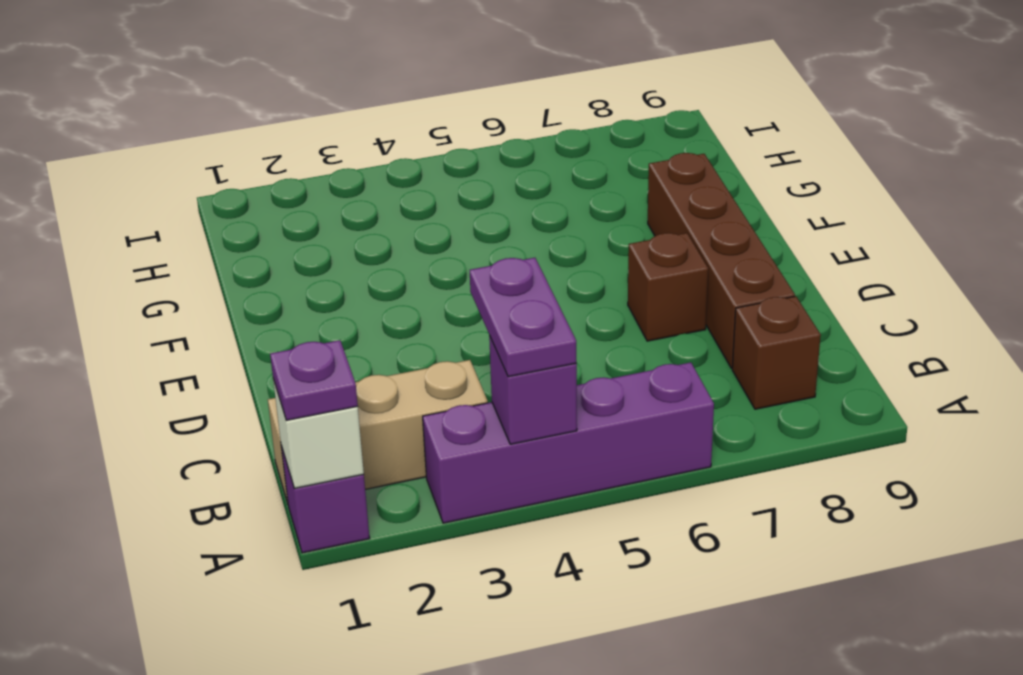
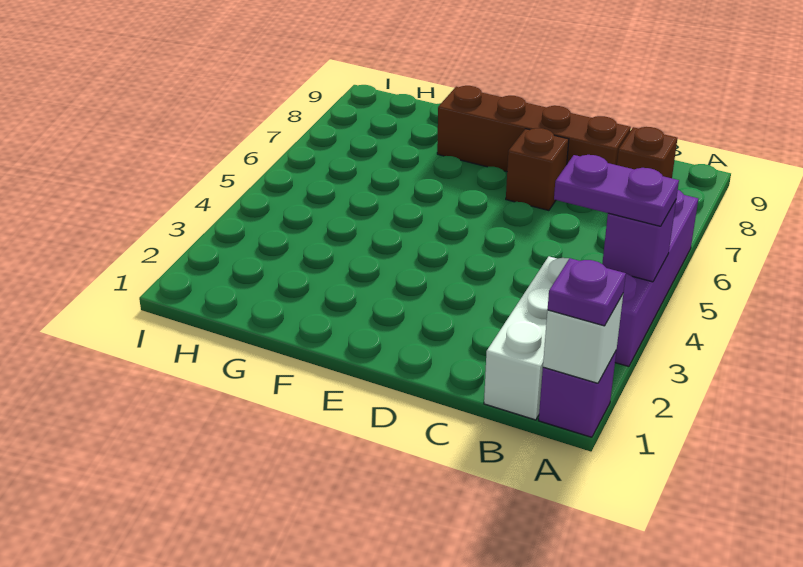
tan brick B1:B3 level 1 -> white brick B1:B3 level 1

